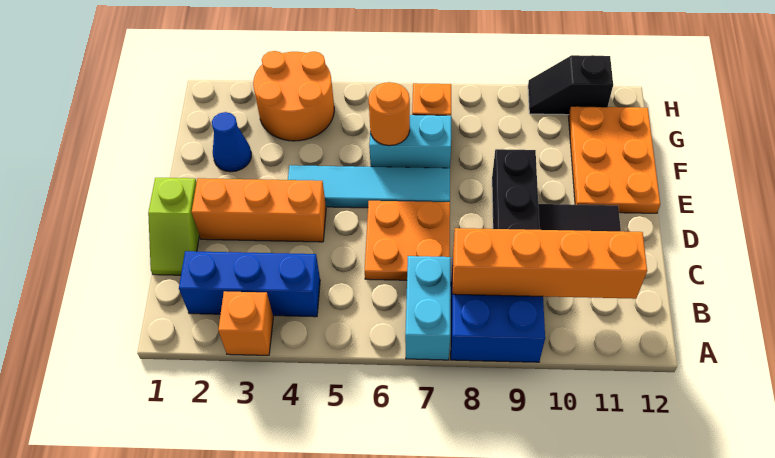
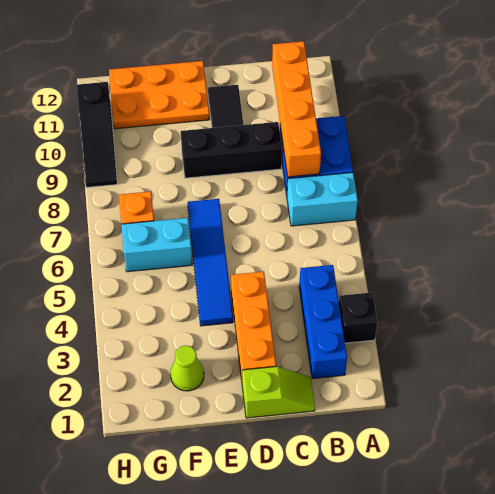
orange brick A3 level 1 -> black brick A3 level 1
orange plate C6:D7 level 1 -> none
cyan tile E4:E7 level 1 -> blue tile E4:E7 level 1
blue cone F2 level 1 -> lime cone F2 level 1
cyan brick F6:F7 level 1 -> cyan brick F6:G6 level 1
orange round brick F6 level 2 -> none
orange round brick G3:H4 level 1 -> none
black slope H10:H11 level 1 top 11 -> black slope H9:H11 level 1 top 11

